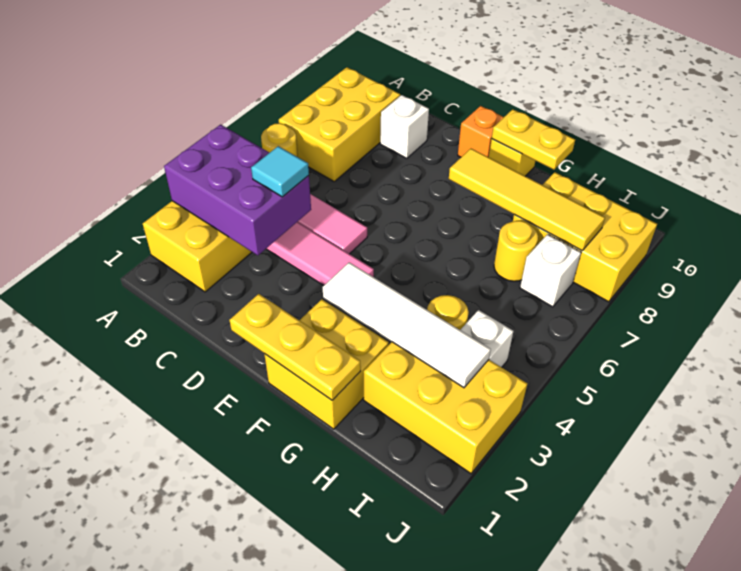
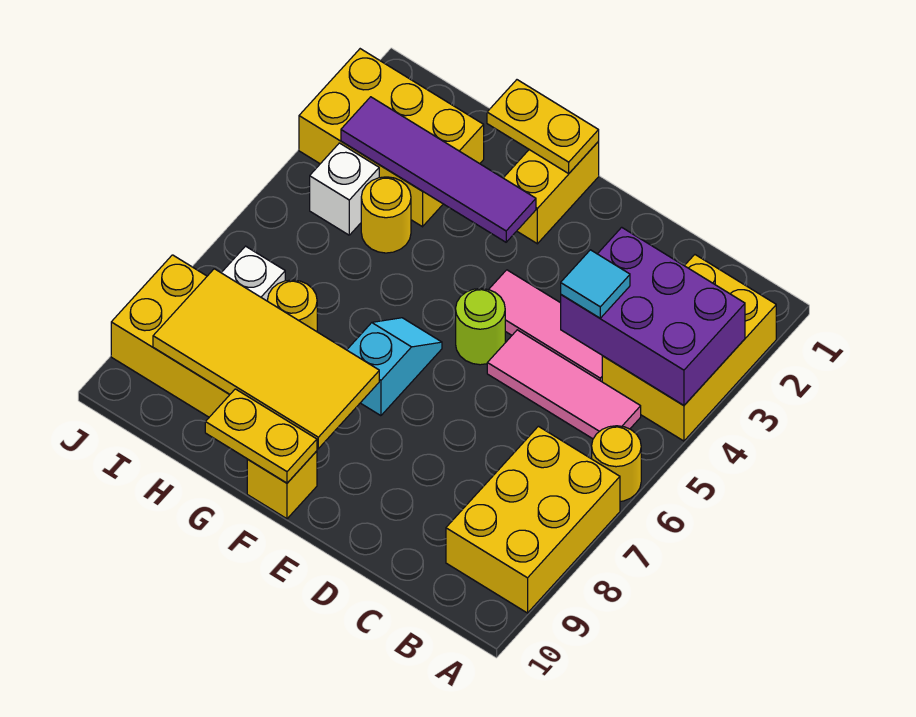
white brick C9 level 1 -> none
yellow plate E1:G1 level 2 -> yellow plate F1:G1 level 2
none -> lime round brick E5 level 1
orange brick E10 level 1 -> none
yellow brick F1:G2 level 1 -> yellow brick F1:F2 level 1
white tile F3:I3 level 2 -> purple tile F3:I3 level 2
none -> cyan slope F6:F7 level 1 top 7
yellow tile F8:I8 level 2 -> yellow tile F8:I9 level 2

